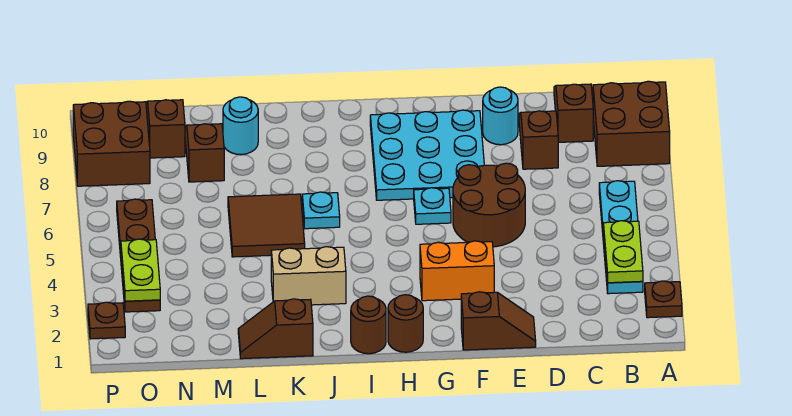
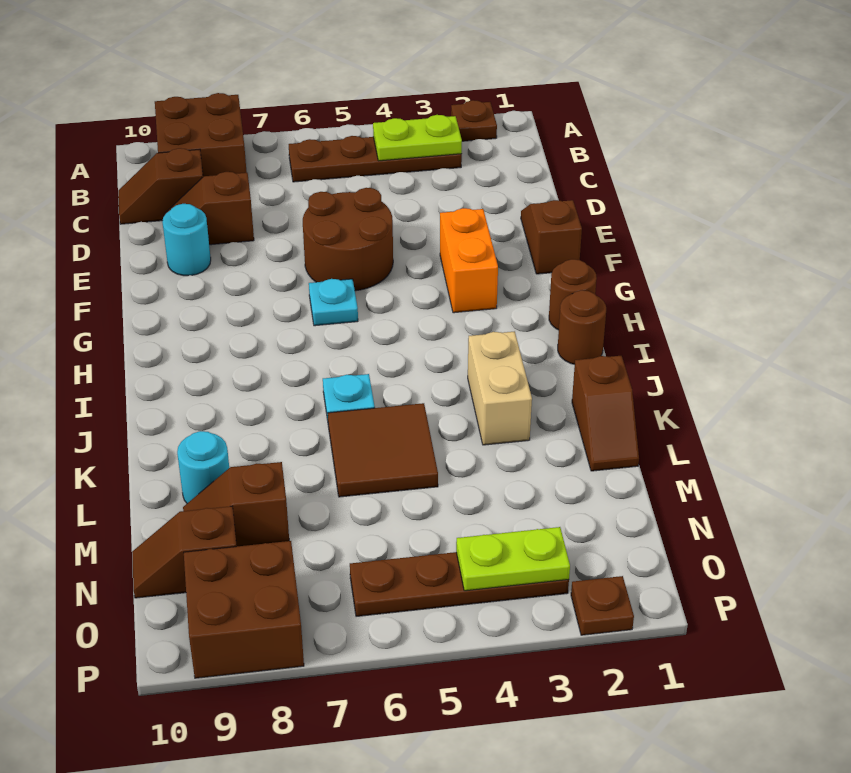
cyan plate B3:B6 level 1 -> brown plate B3:B6 level 1
cyan plate F7:H9 level 1 -> none

